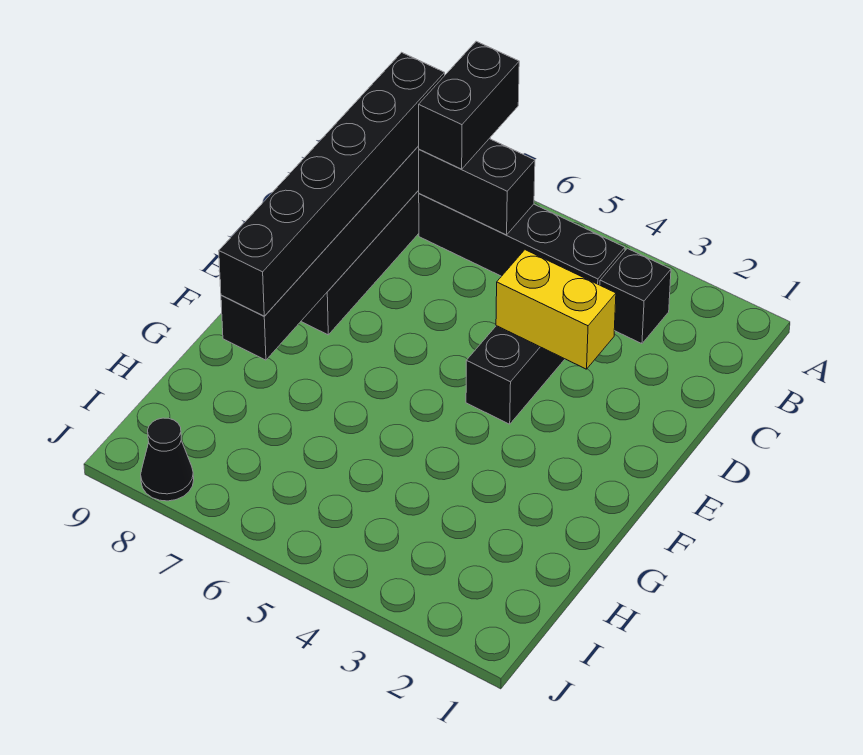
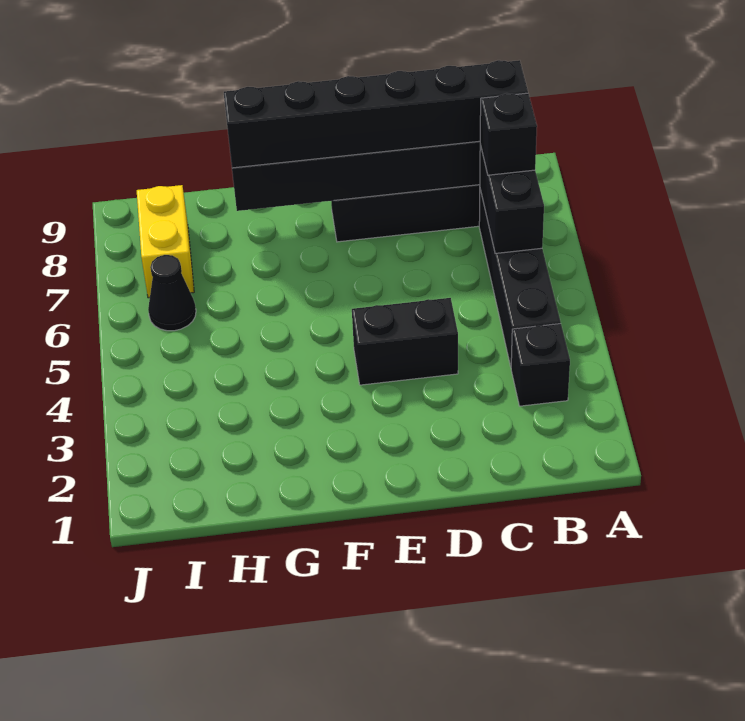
black brick A7:B7 level 3 -> black brick B7 level 3
yellow brick D3:D4 level 2 -> yellow brick I7:I8 level 1
black cone J8 level 1 -> black cone I6 level 1

